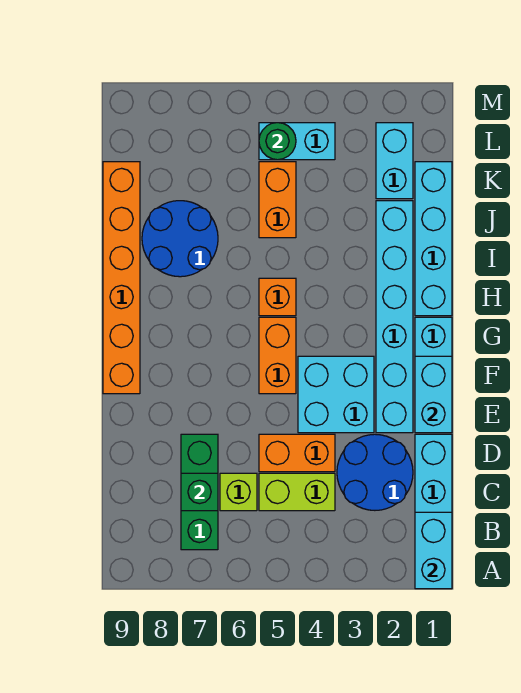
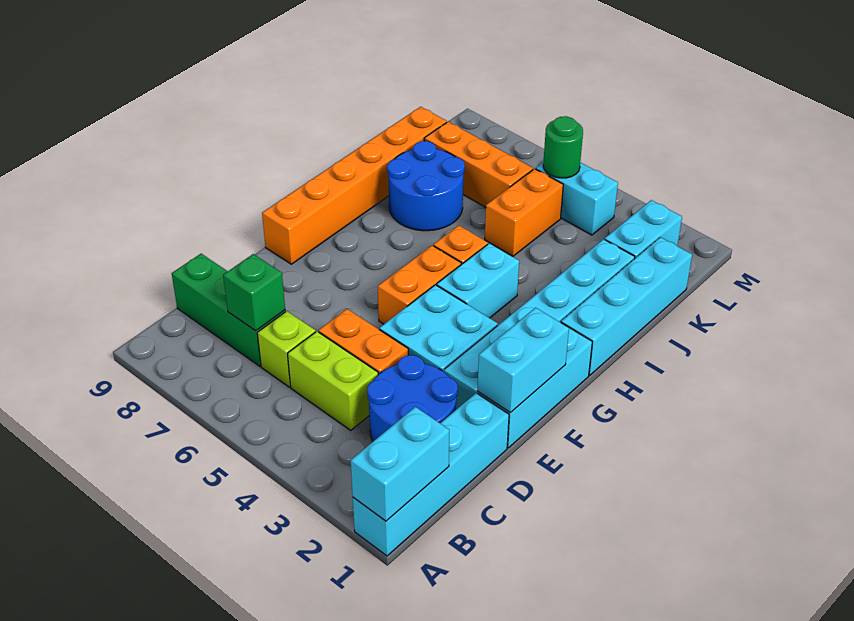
green brick B7:D7 level 1 -> green brick C7:C9 level 1
none -> cyan brick G4:H4 level 1
none -> orange brick K6:K8 level 1

